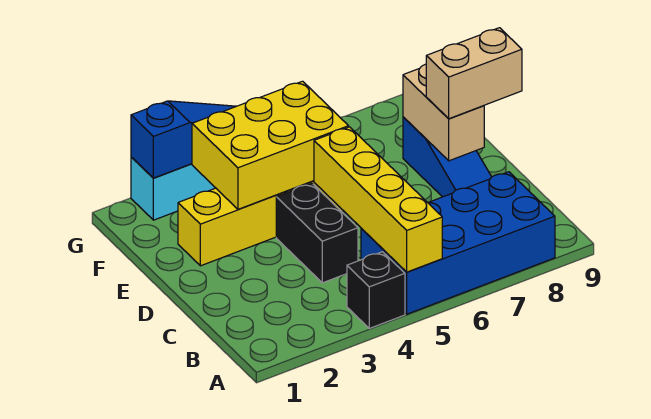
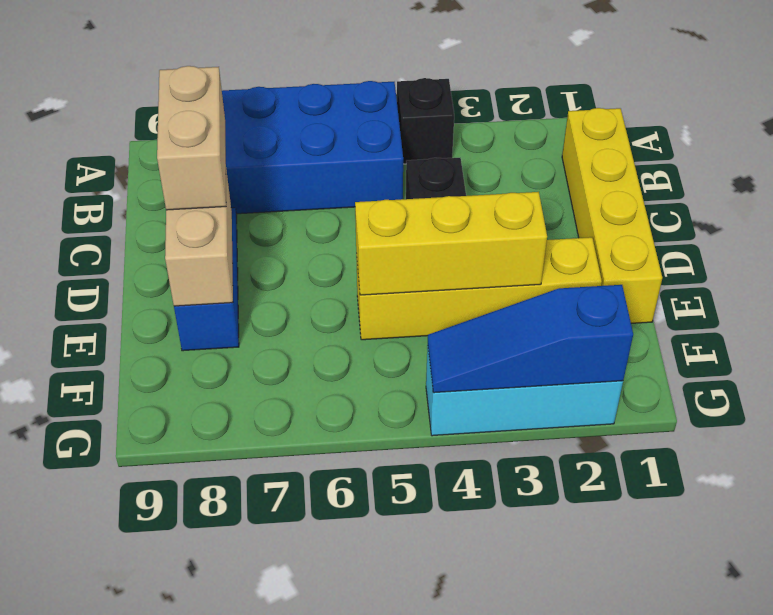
yellow brick A5:D5 level 2 -> yellow brick B1:E1 level 1
tan brick D8:D9 level 3 -> tan brick C8:D8 level 3
yellow brick E3:F5 level 2 -> yellow brick E3:E5 level 2

